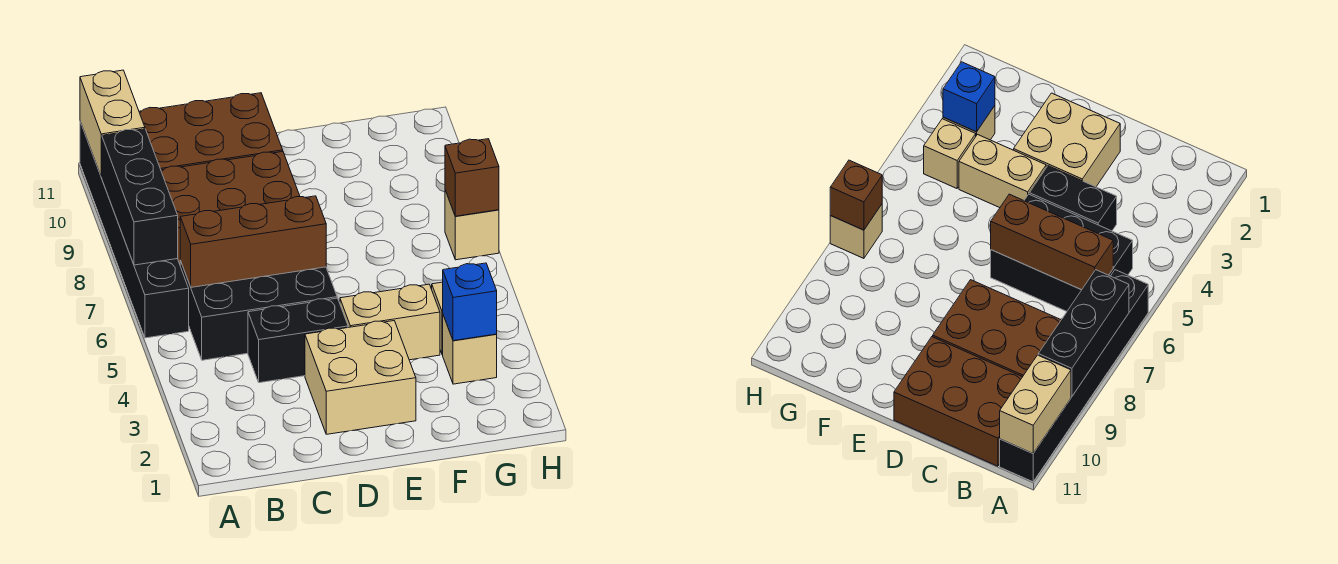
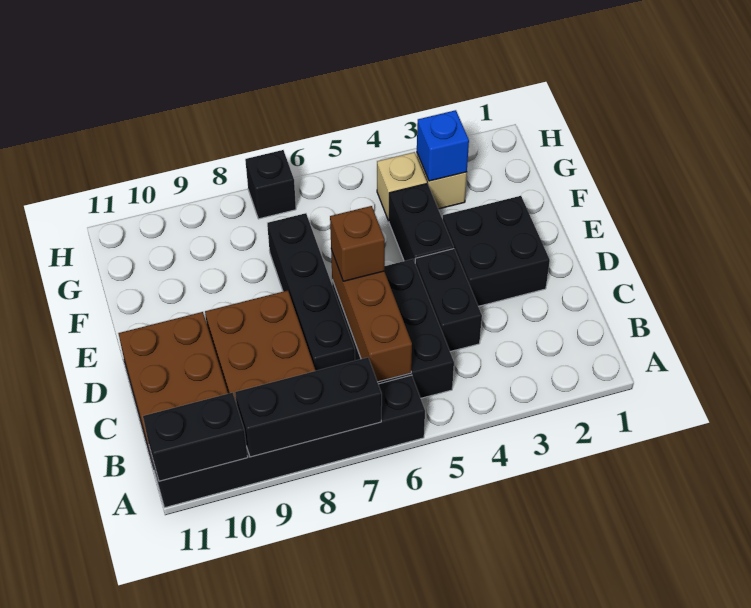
tan brick A10:A11 level 2 -> black brick A10:A11 level 2
none -> black brick C7:F7 level 1
tan brick D2:E3 level 1 -> black brick D2:E3 level 1
tan brick E4:F4 level 1 -> black brick E4:F4 level 1
tan brick H7 level 1 -> black brick H7 level 1
brown brick H7 level 2 -> brown brick D6 level 3

